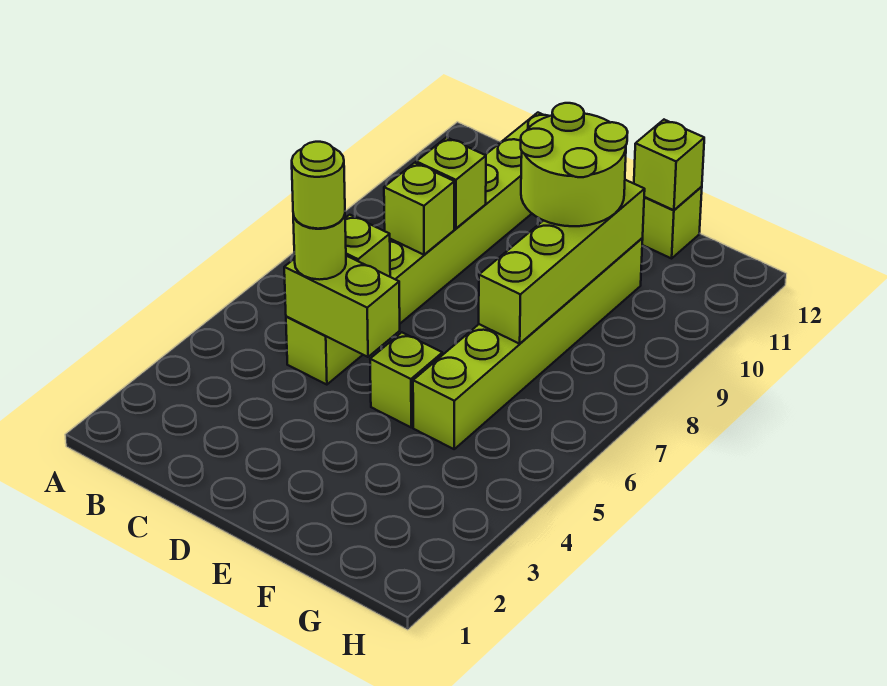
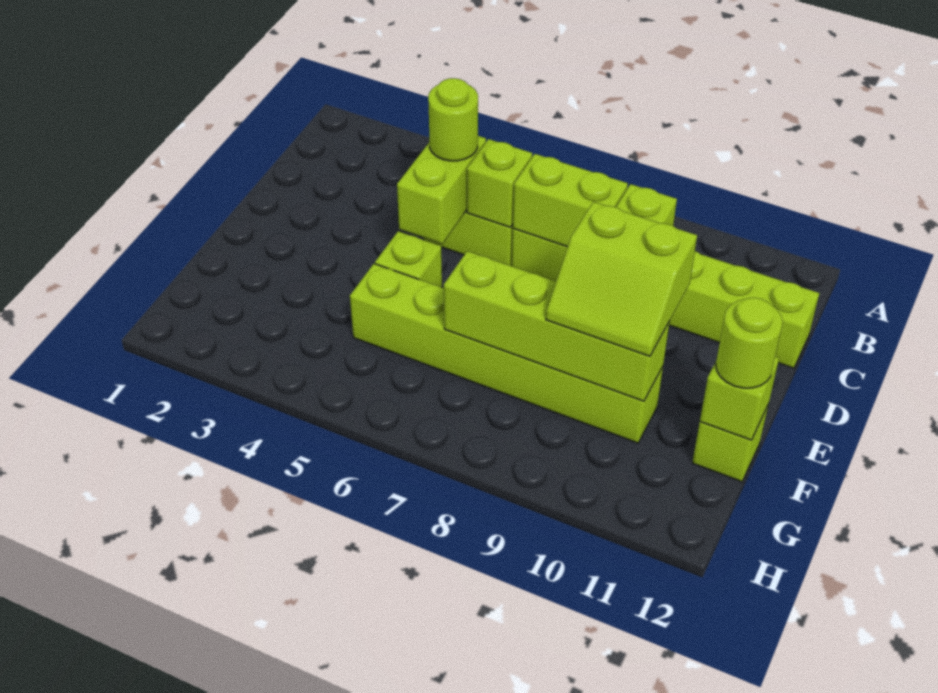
lime round brick C5 level 4 -> lime round brick F12 level 3
lime brick C8 level 2 -> lime brick C7:C8 level 2
lime round brick E9:F10 level 3 -> lime slope E9:F10 level 3 top E

